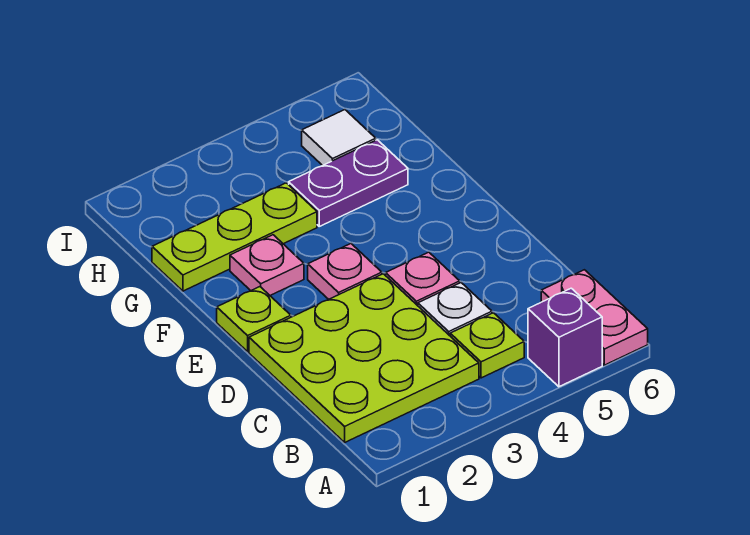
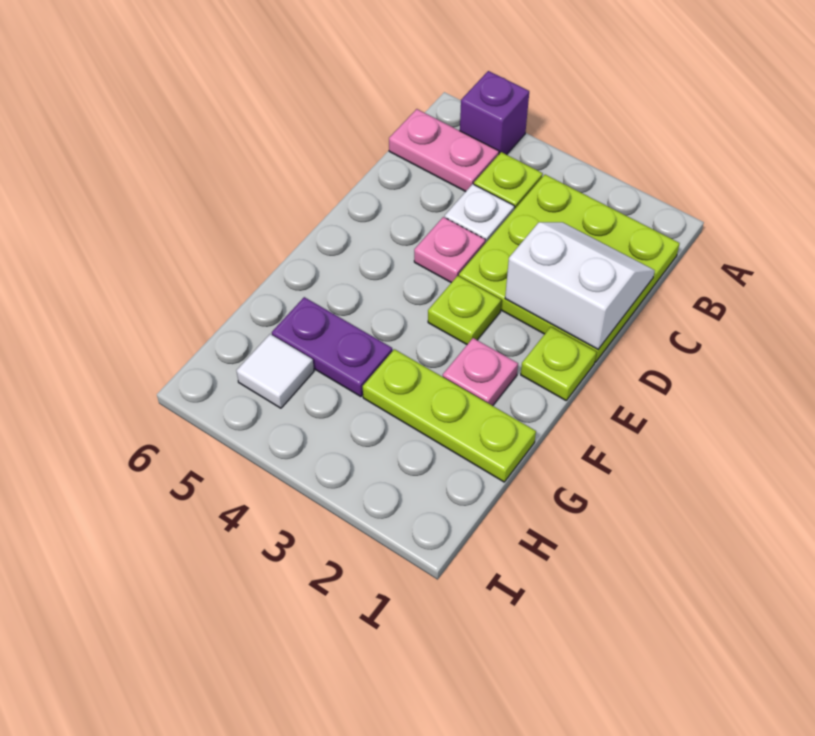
pink plate A6:B6 level 1 -> pink plate B5:B6 level 1
none -> white slope C1:D2 level 2 top D
pink plate E3 level 1 -> lime plate E3 level 1

